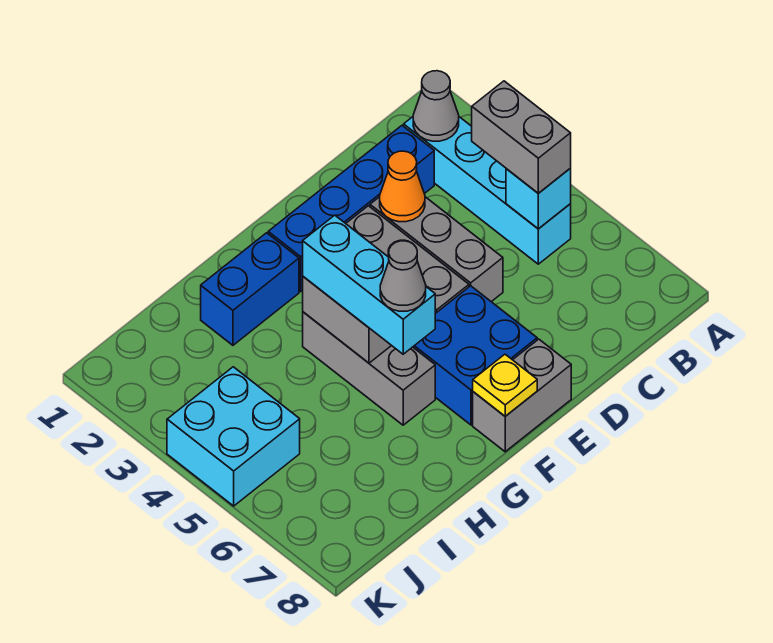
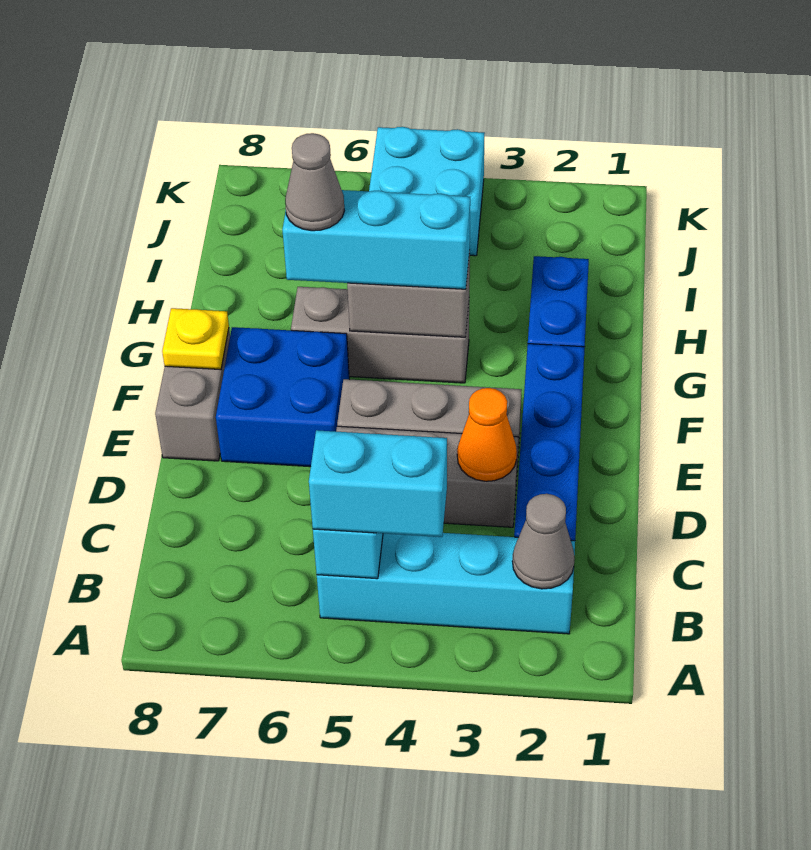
grey brick B4:B5 level 3 -> cyan brick B4:B5 level 3

